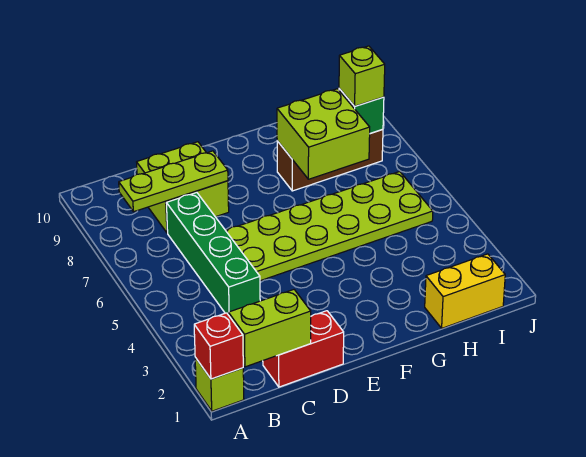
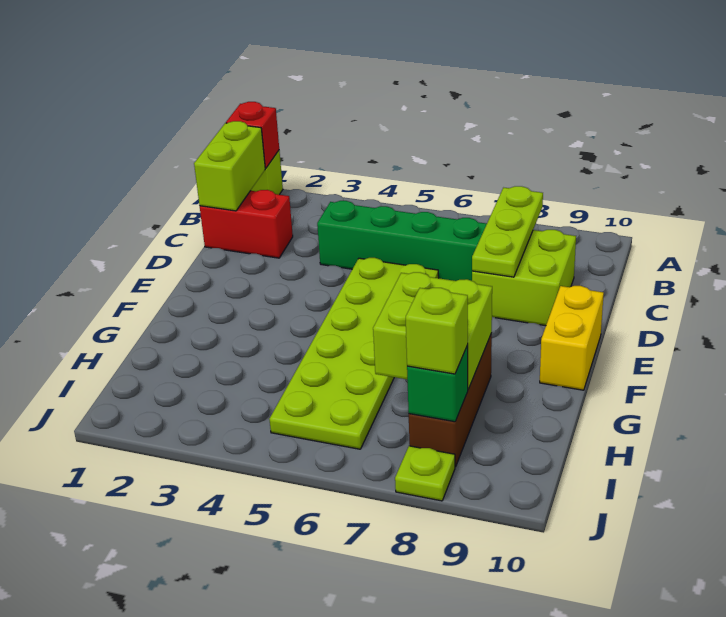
red brick C1:D1 level 1 -> red brick C1:C2 level 1
yellow brick H1:I1 level 1 -> yellow brick E10:F10 level 1
none -> lime plate J8 level 1

